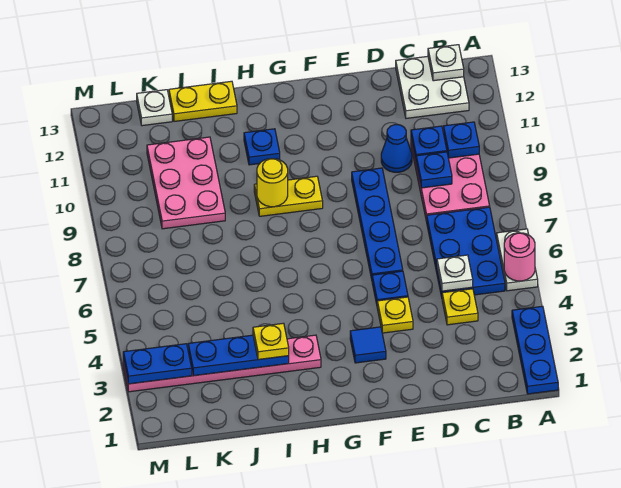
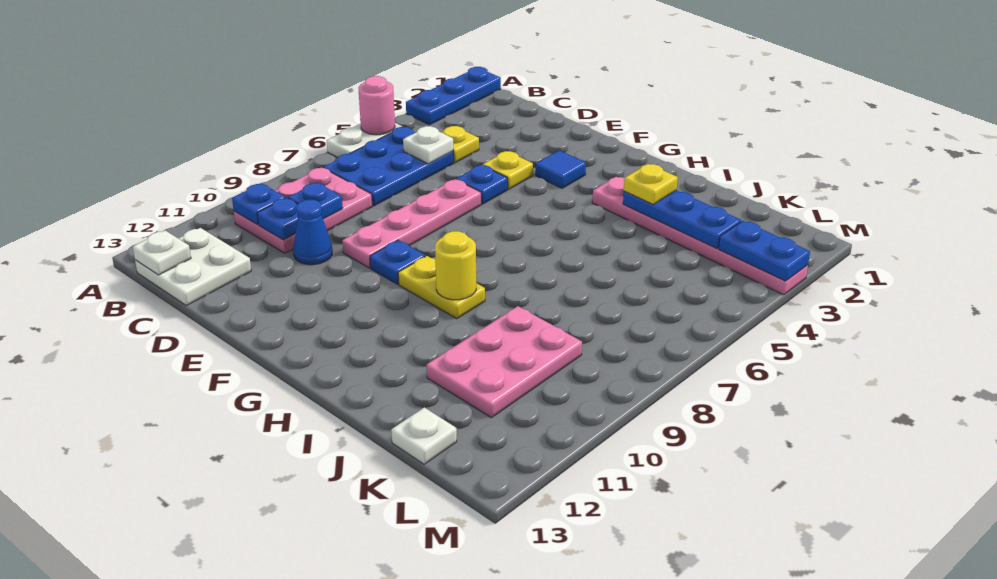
blue plate E6:E9 level 1 -> pink plate E6:E9 level 1
blue plate H11 level 1 -> blue plate F9 level 1
yellow plate I13:J13 level 1 -> none

